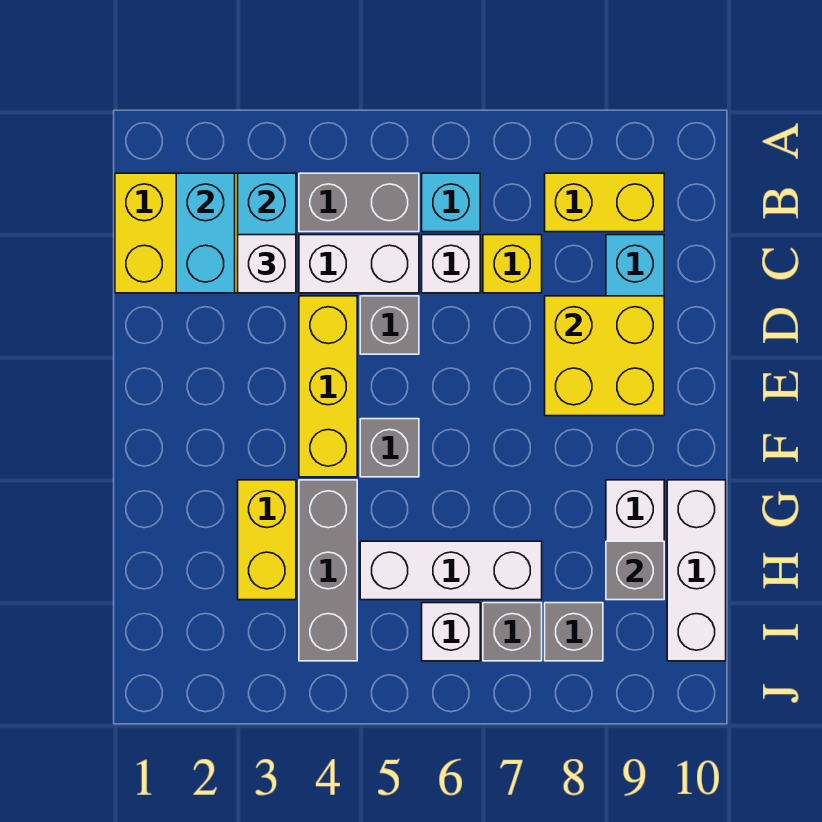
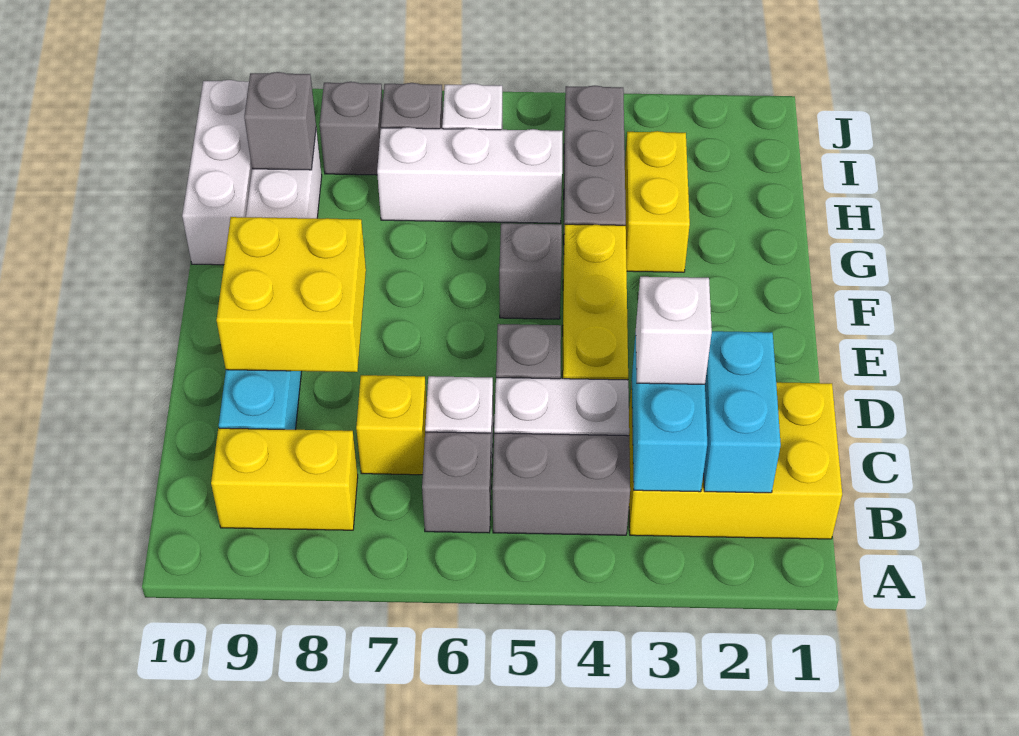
cyan brick B6 level 1 -> grey brick B6 level 1

